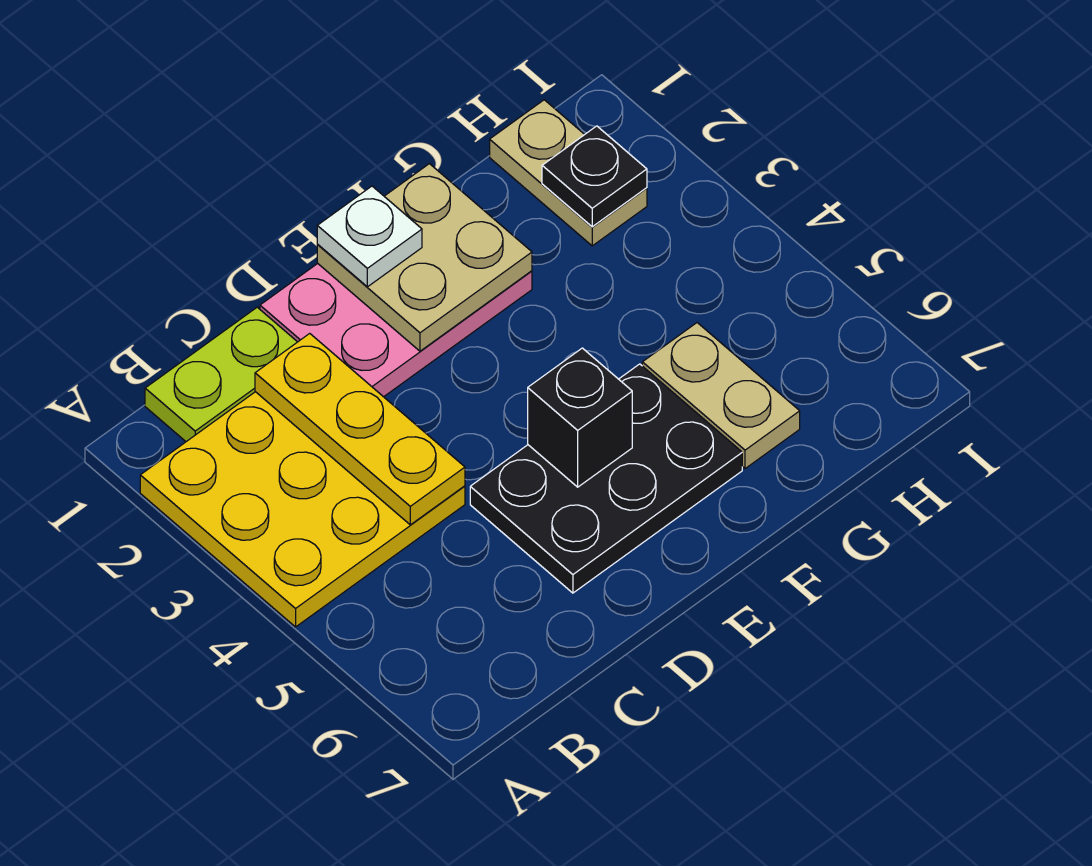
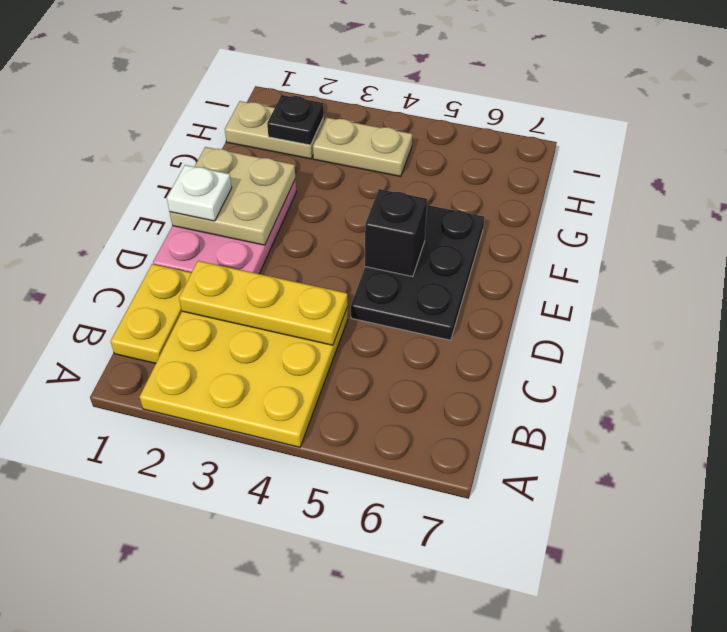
lime plate B1:C1 level 1 -> yellow plate B1:C1 level 1
tan plate G5:G6 level 1 -> tan plate H3:H4 level 1

